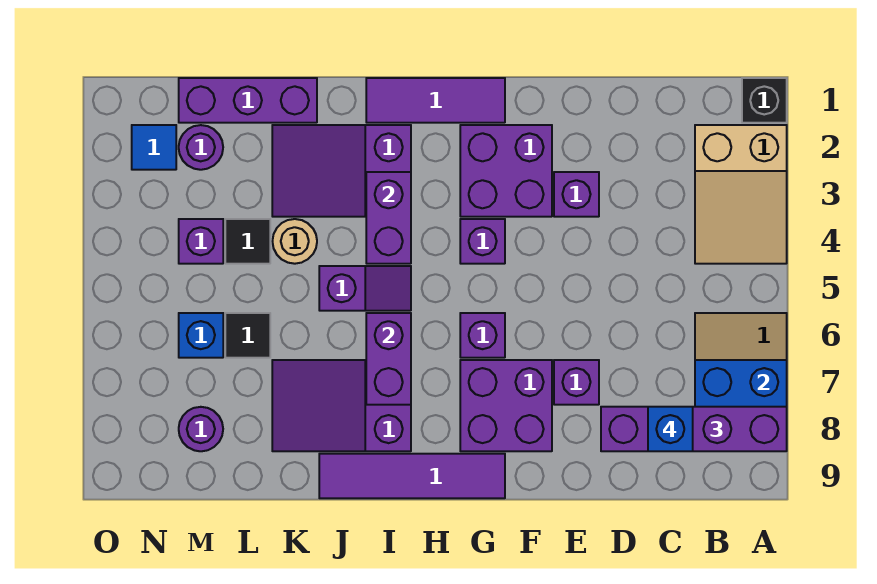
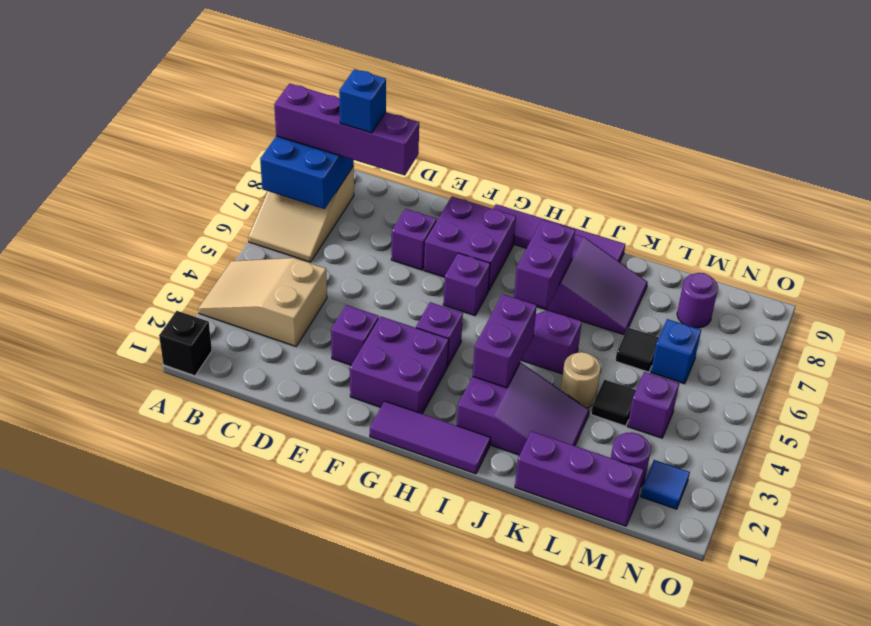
tan slope A2:B4 level 1 top 2 -> tan slope A3:C4 level 1 top C

